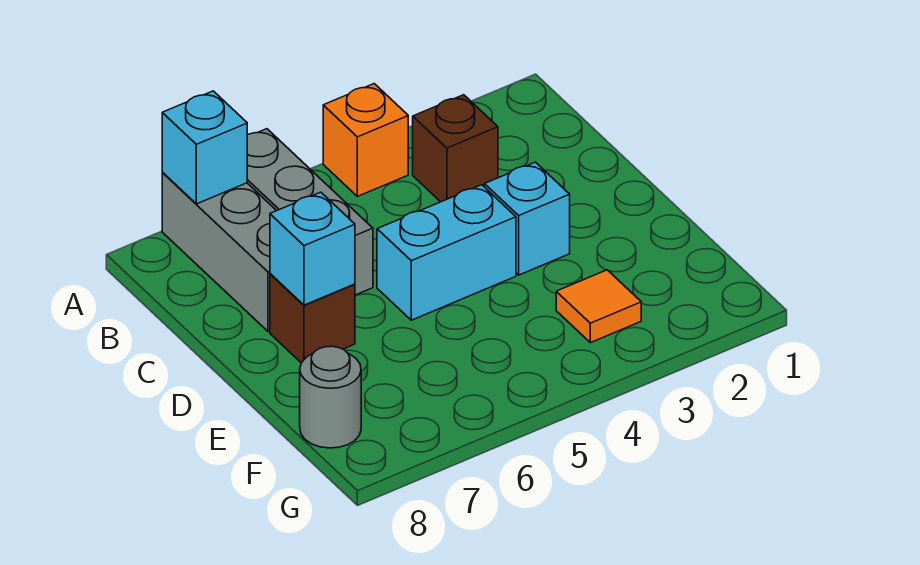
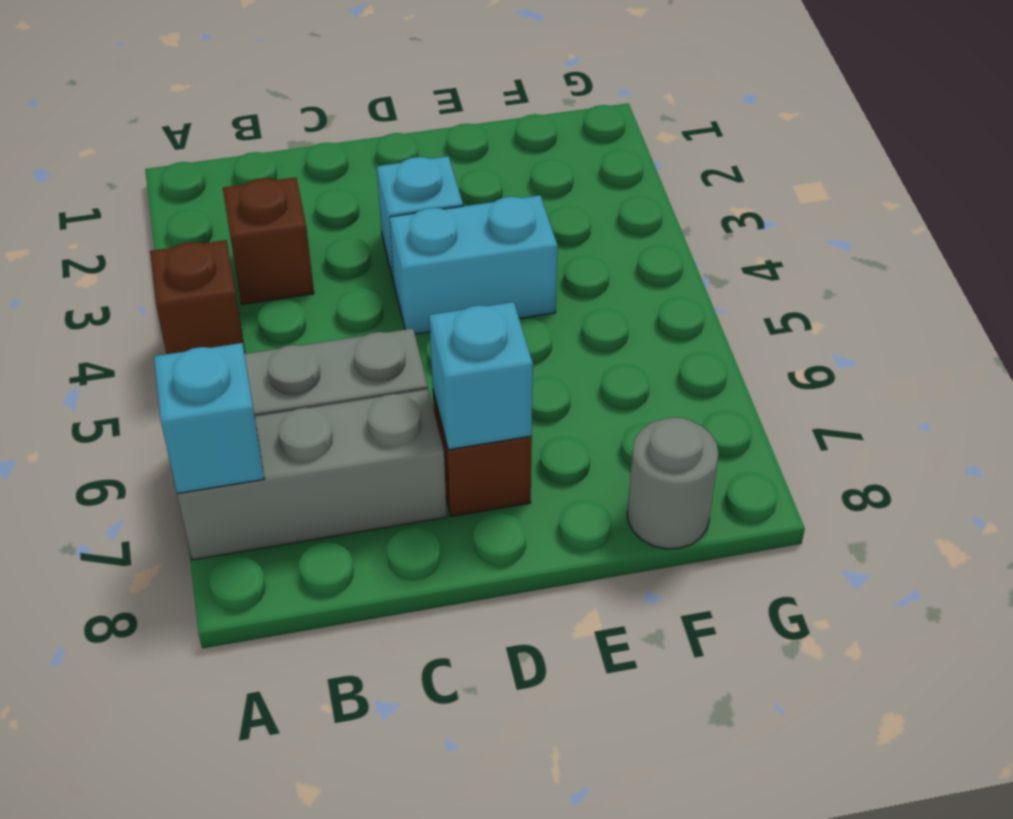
orange brick A4 level 1 -> brown brick A4 level 1
cyan brick D4:D5 level 1 -> cyan brick D4:E4 level 1
orange tile F3 level 1 -> none

